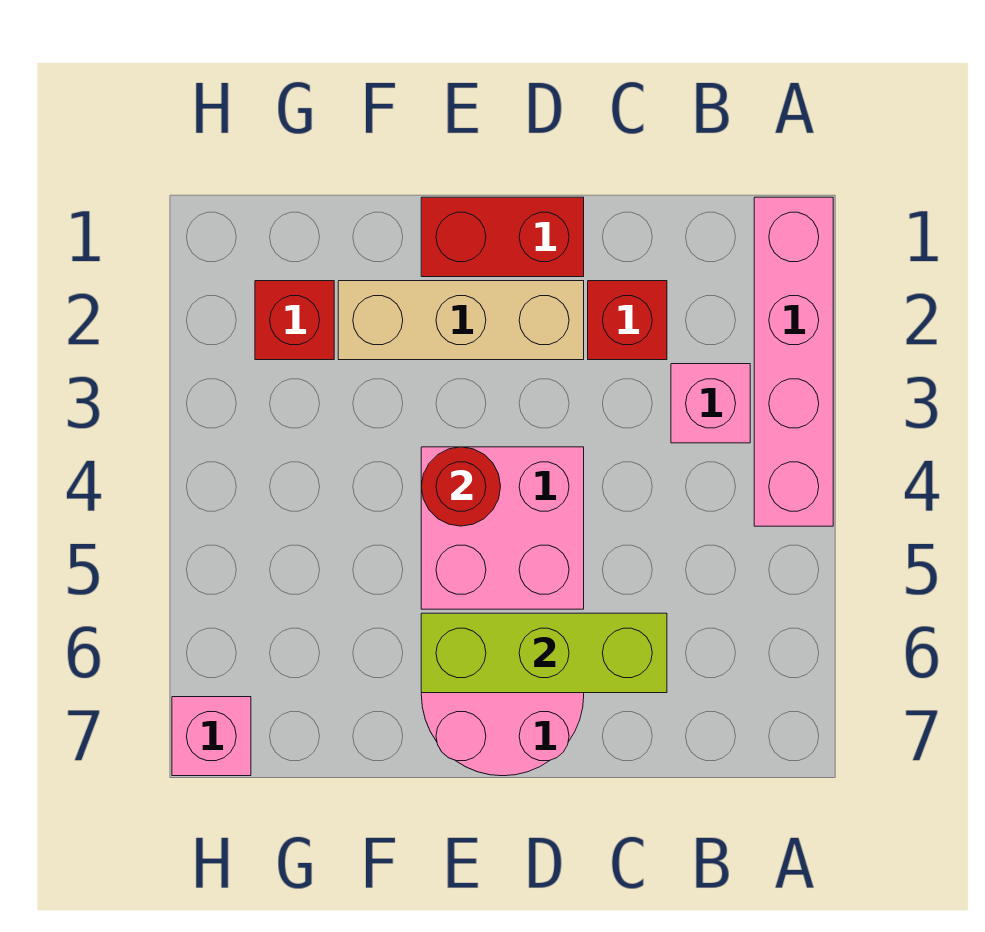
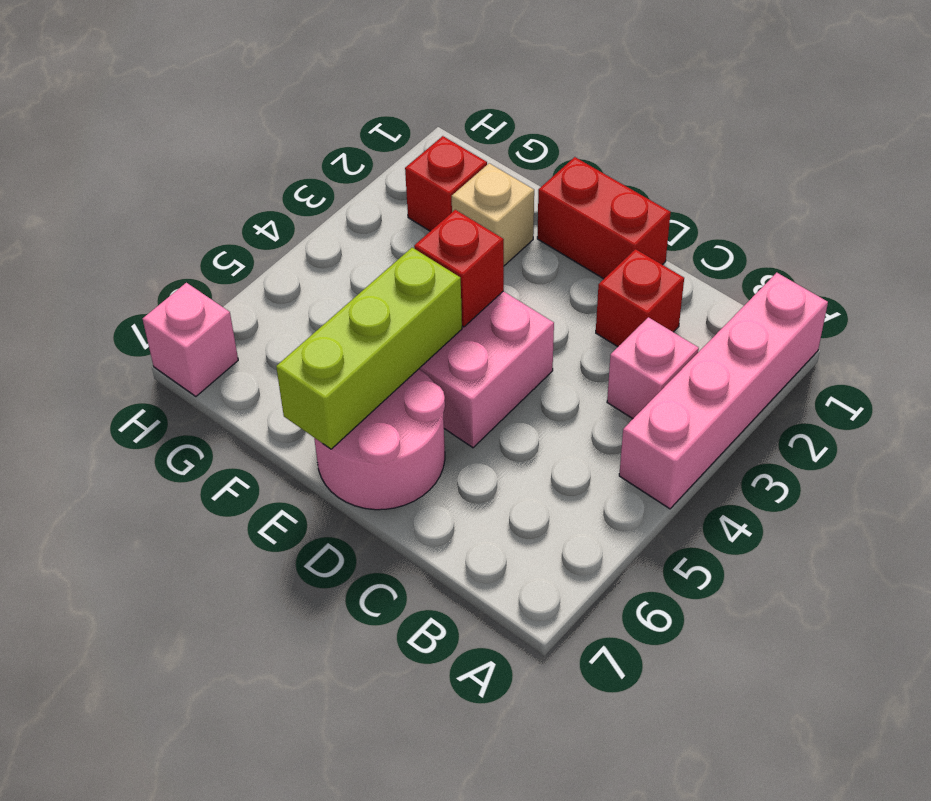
lime brick C6:E6 level 2 -> lime brick E5:E7 level 2
tan brick D2:F2 level 1 -> tan brick F2 level 1
red round brick E4 level 2 -> red brick E4 level 2

